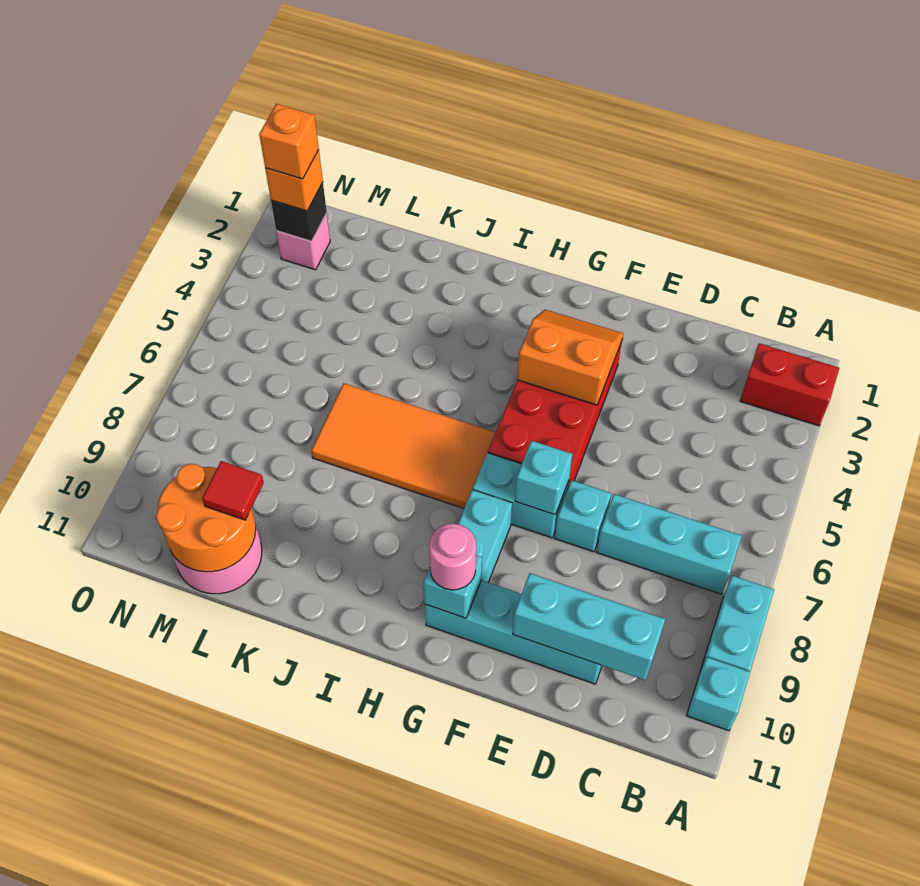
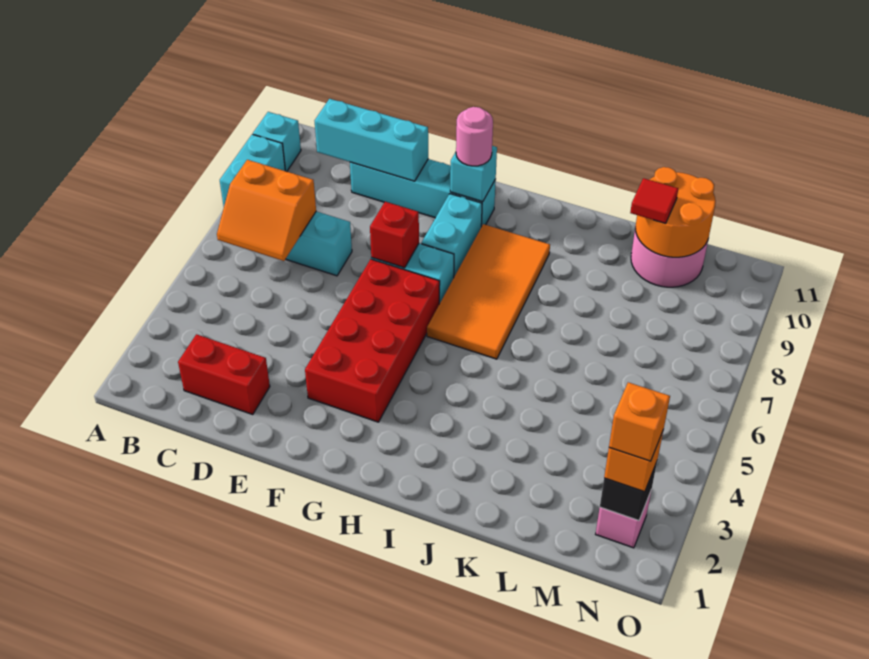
red brick A2:B2 level 1 -> red brick C2:D2 level 1
cyan brick E7 level 1 -> none
orange slope F3:G4 level 2 top 4 -> orange slope B6:C7 level 2 top 7
cyan brick F7 level 2 -> red brick F7 level 2
orange tile H6:K7 level 1 -> orange tile H6:I9 level 1

